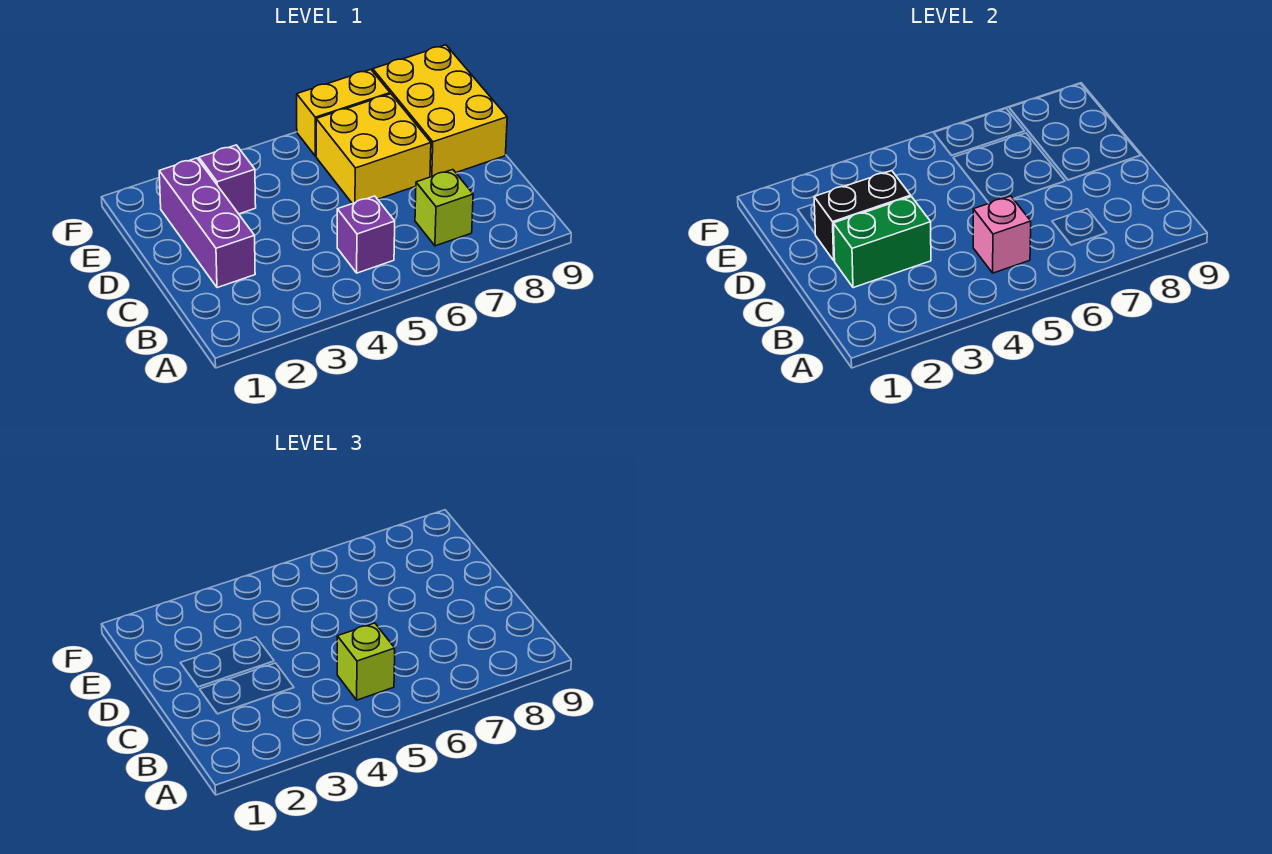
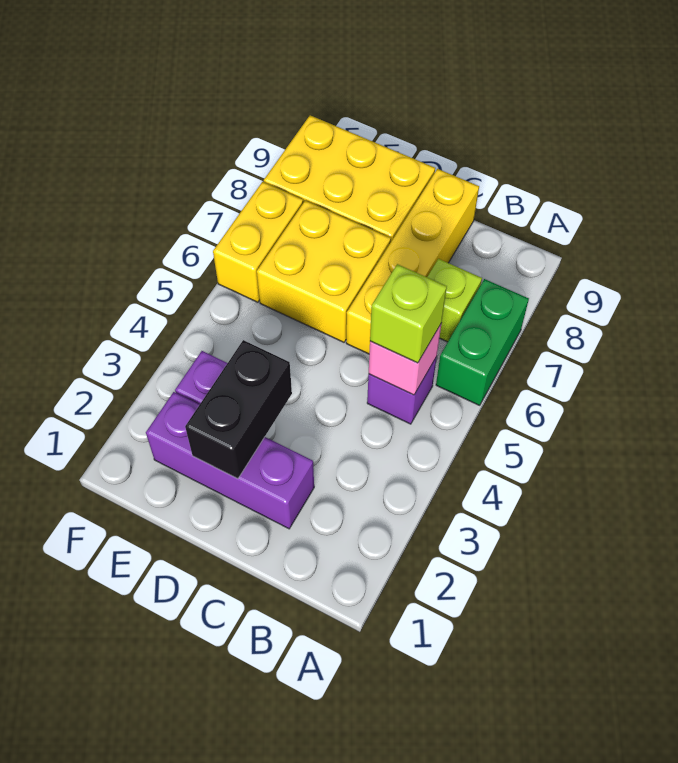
green brick C2:C3 level 2 -> green brick A6:A7 level 1
none -> yellow brick C6:C9 level 1

